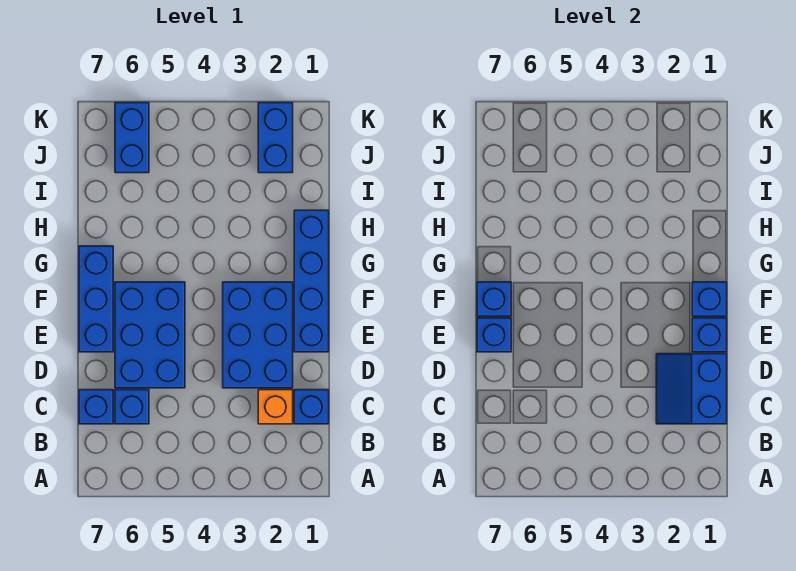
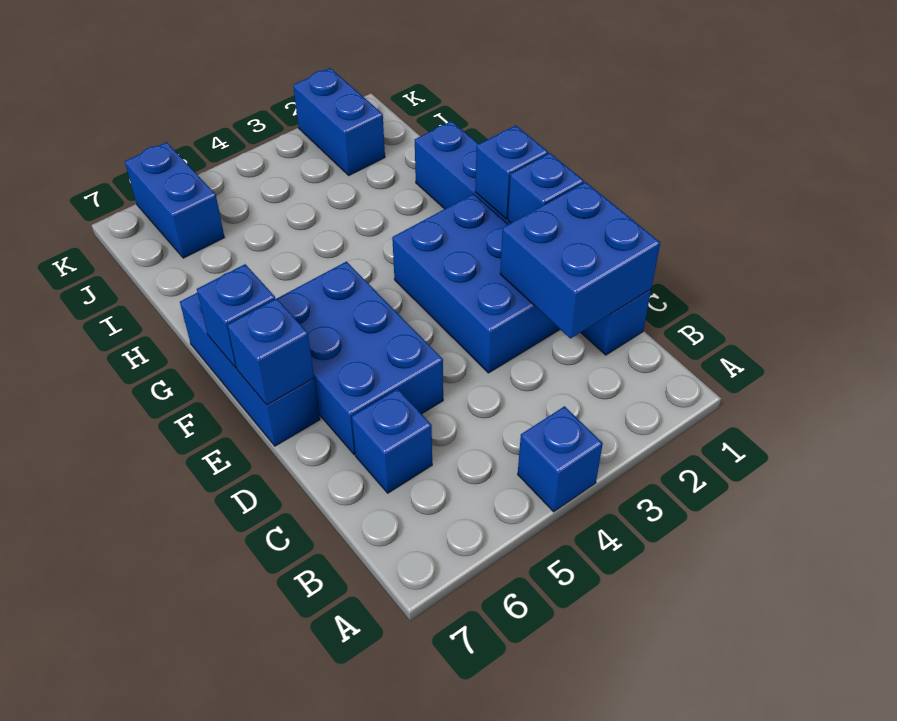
blue slope C1:D2 level 2 top 1 -> blue brick C1:D2 level 2
orange brick C2 level 1 -> none
blue brick C7 level 1 -> blue brick A4 level 1

